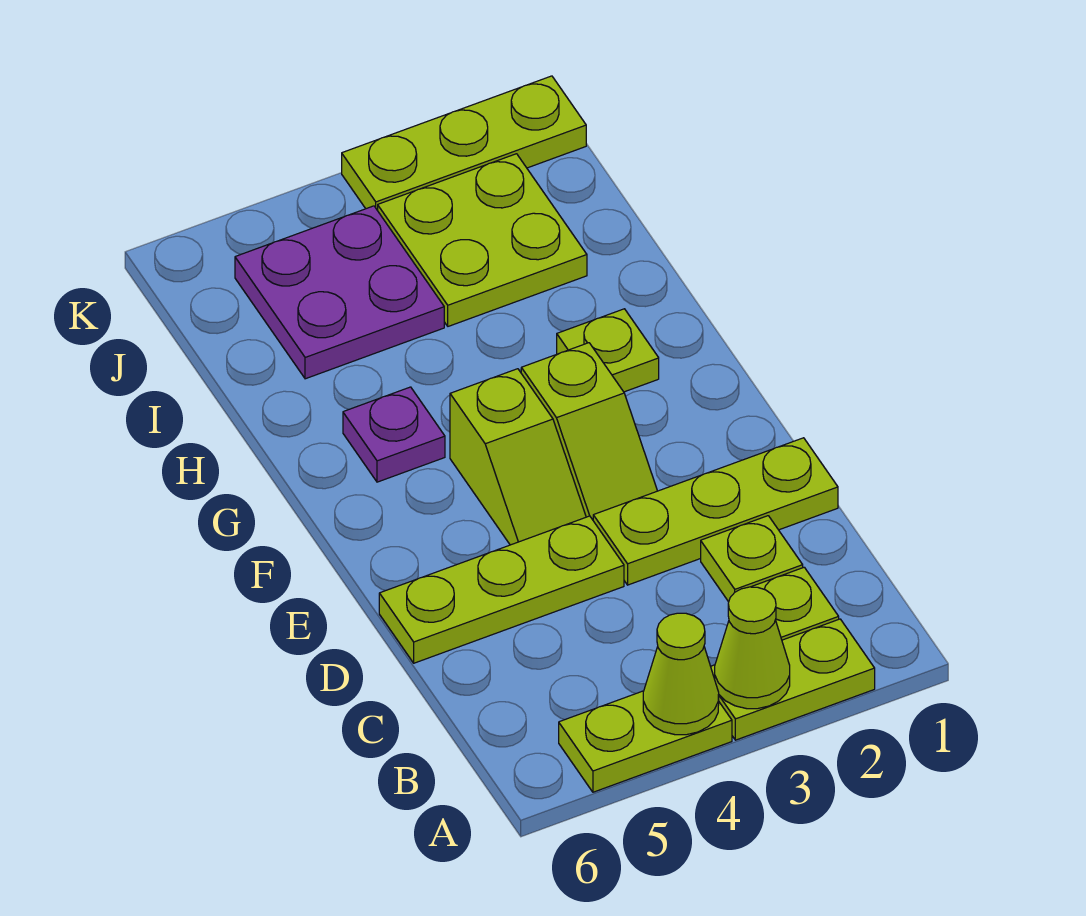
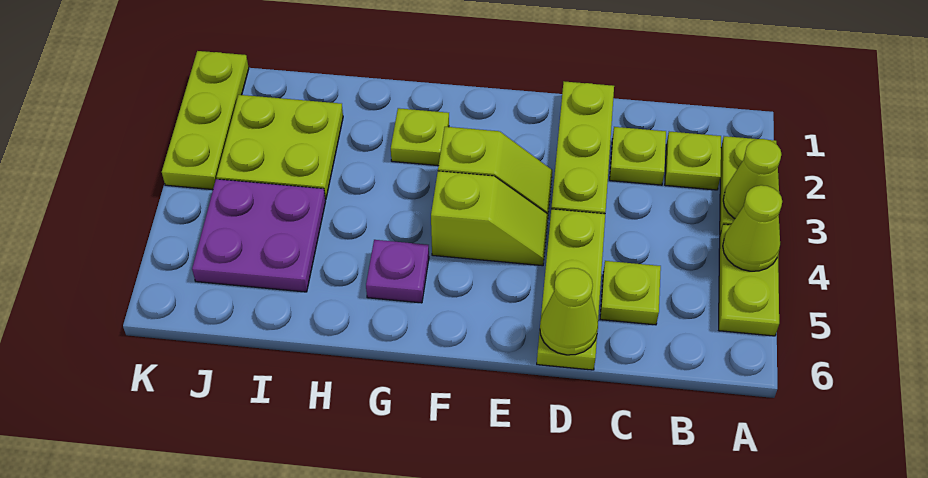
none -> lime plate C5 level 1
none -> lime cone D6 level 2

